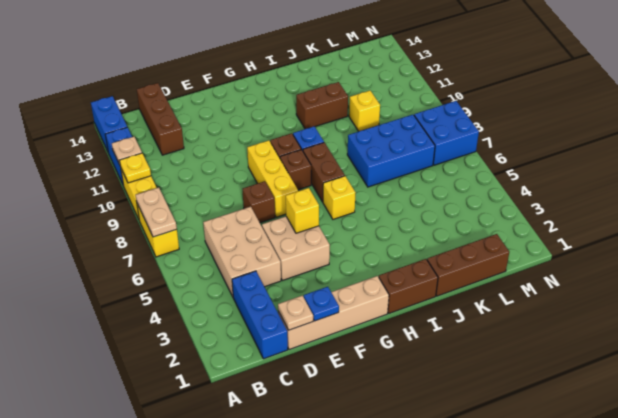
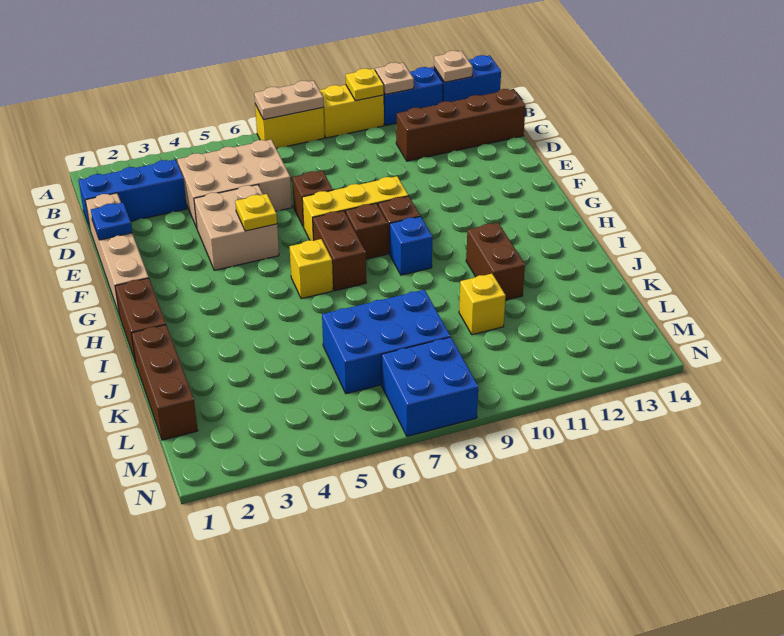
brown brick C12:C14 level 1 -> brown brick C11:C14 level 1
tan plate D1 level 2 -> tan plate A13 level 2
yellow brick F5 level 2 -> yellow plate F5 level 2
brown brick H7:H8 level 1 -> brown brick G7:H7 level 1
blue brick J7:L8 level 1 -> blue brick K6:L8 level 1

